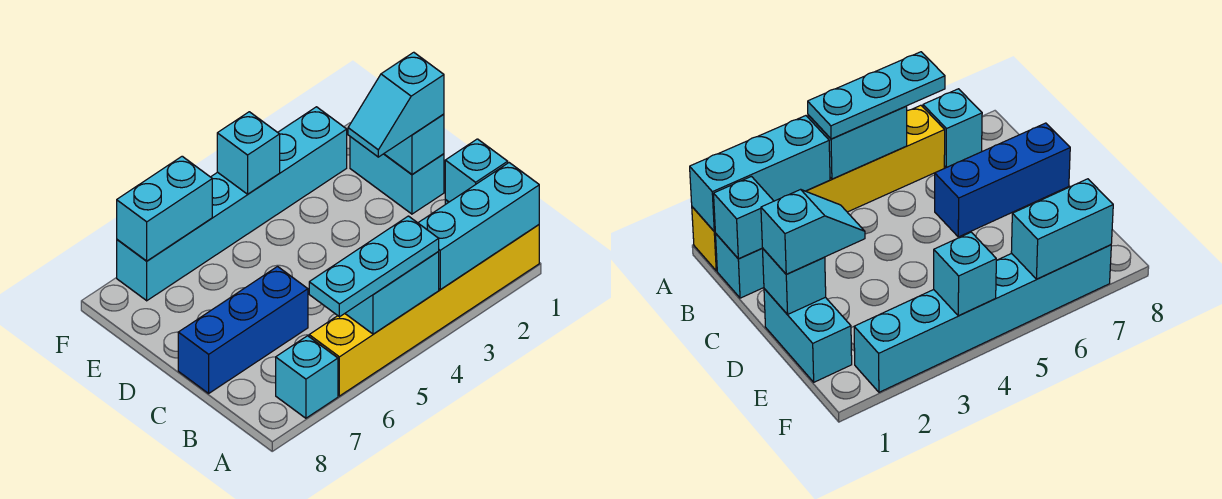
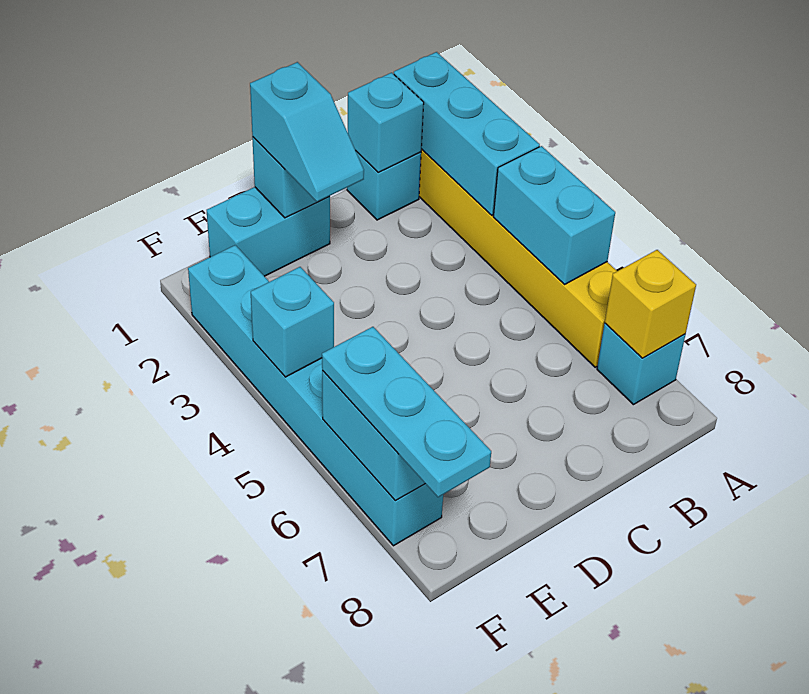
cyan plate A4:A6 level 3 -> cyan plate F6:F8 level 3
none -> yellow brick A7 level 2
blue brick C6:C8 level 1 -> none

